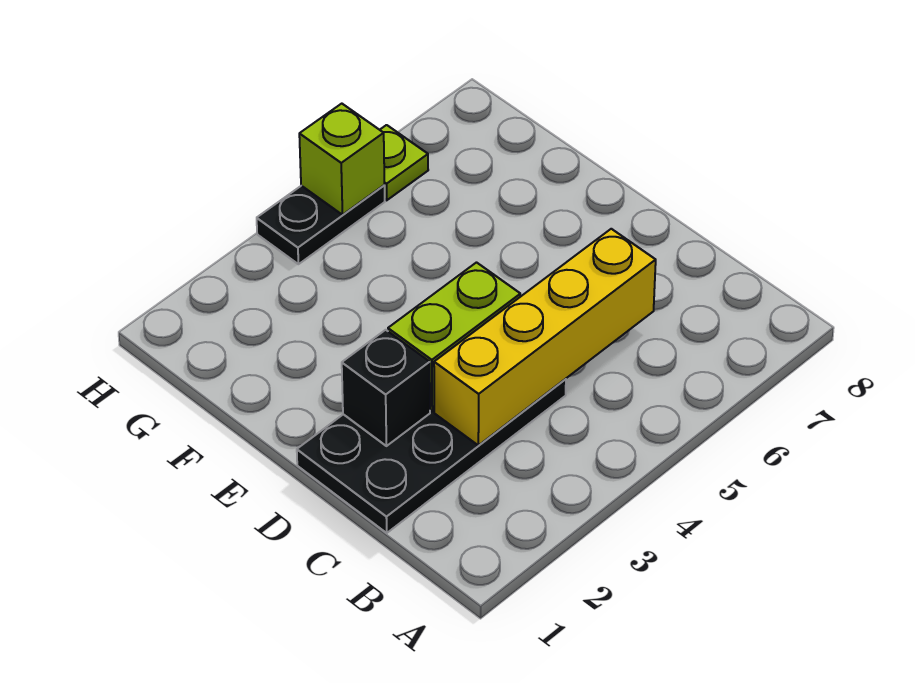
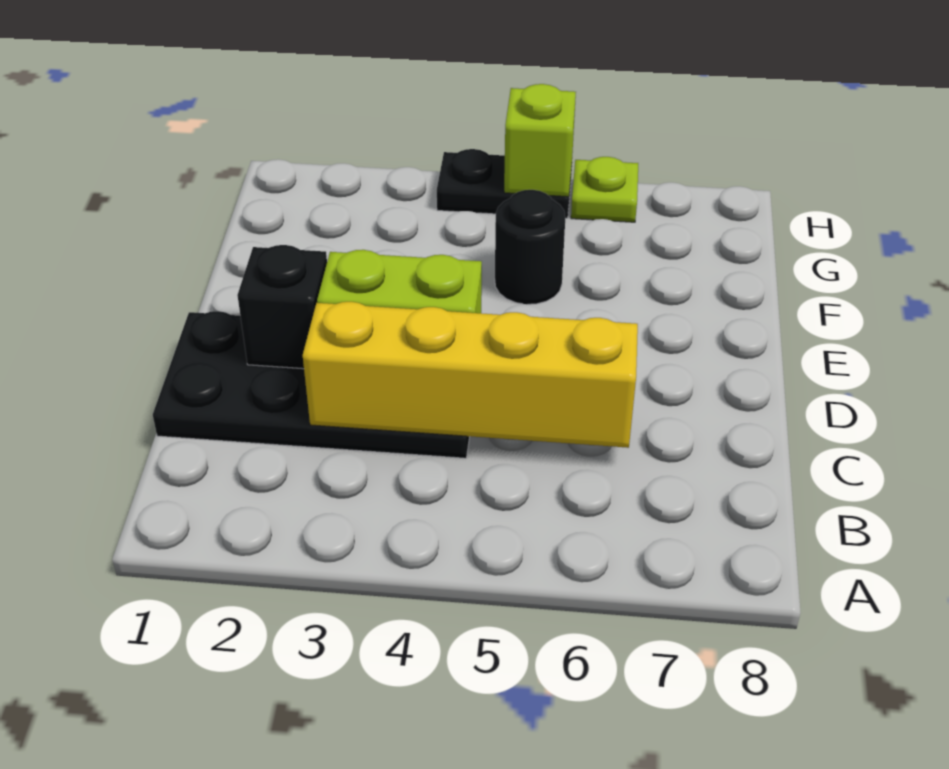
none -> black round brick F5 level 1

